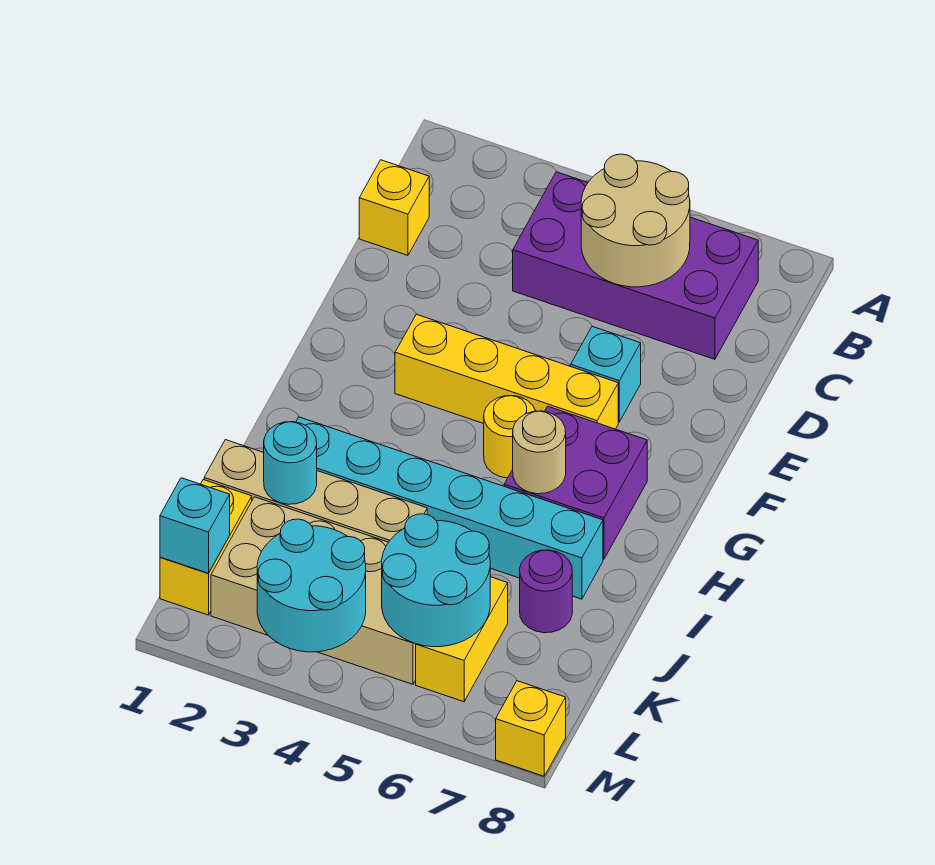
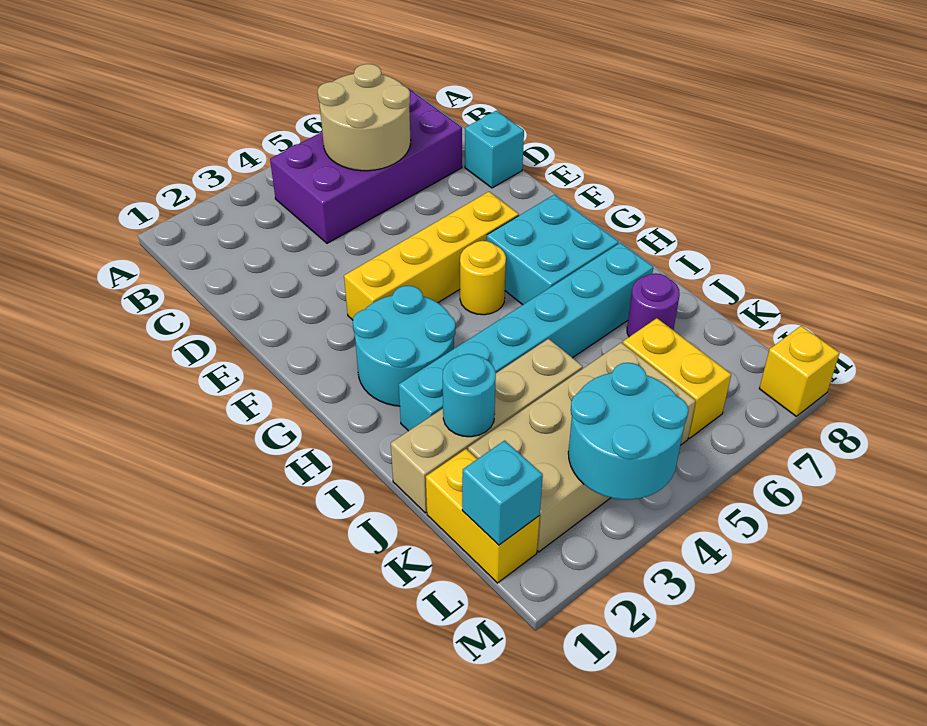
yellow brick C1 level 1 -> none
cyan brick E6 level 1 -> cyan brick D8 level 1
purple brick G6:H7 level 1 -> cyan brick G6:H7 level 1
tan round brick H6 level 2 -> none
cyan round brick K5:L6 level 2 -> cyan round brick G2:H3 level 1

